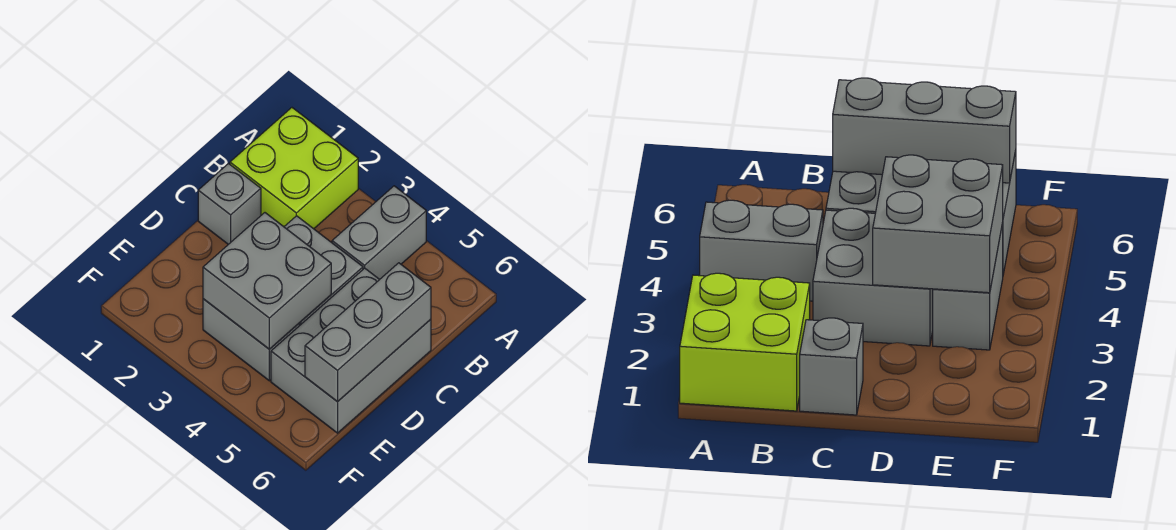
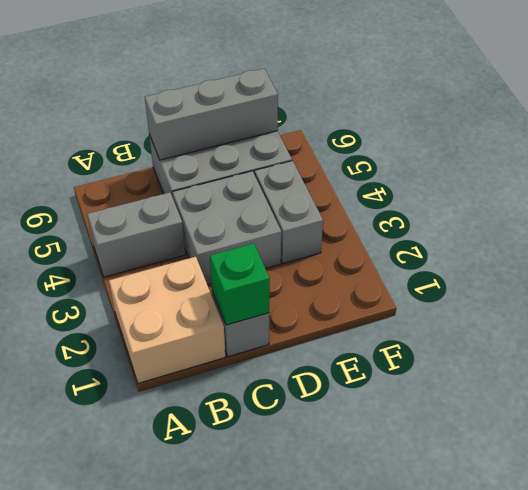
lime brick A1:B2 level 1 -> tan brick A1:B2 level 1
none -> green brick C1 level 2
grey brick D3:E4 level 2 -> none

